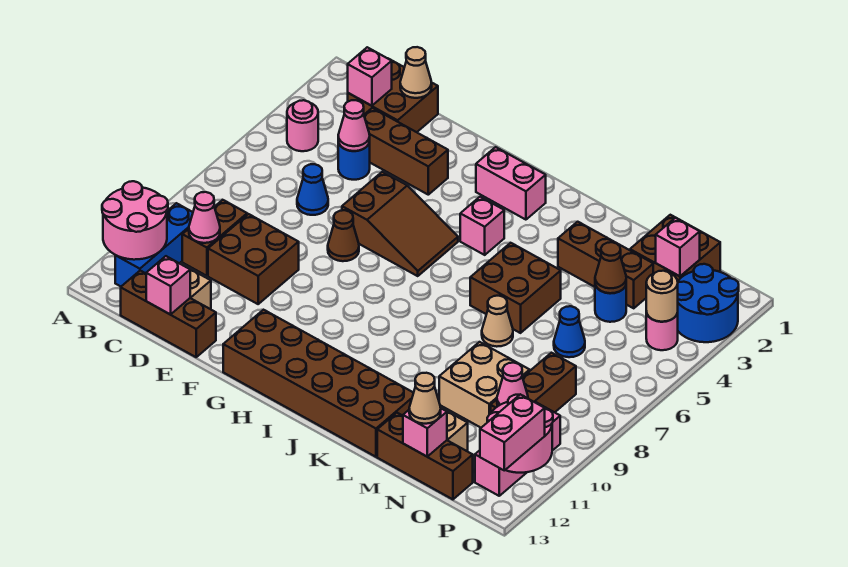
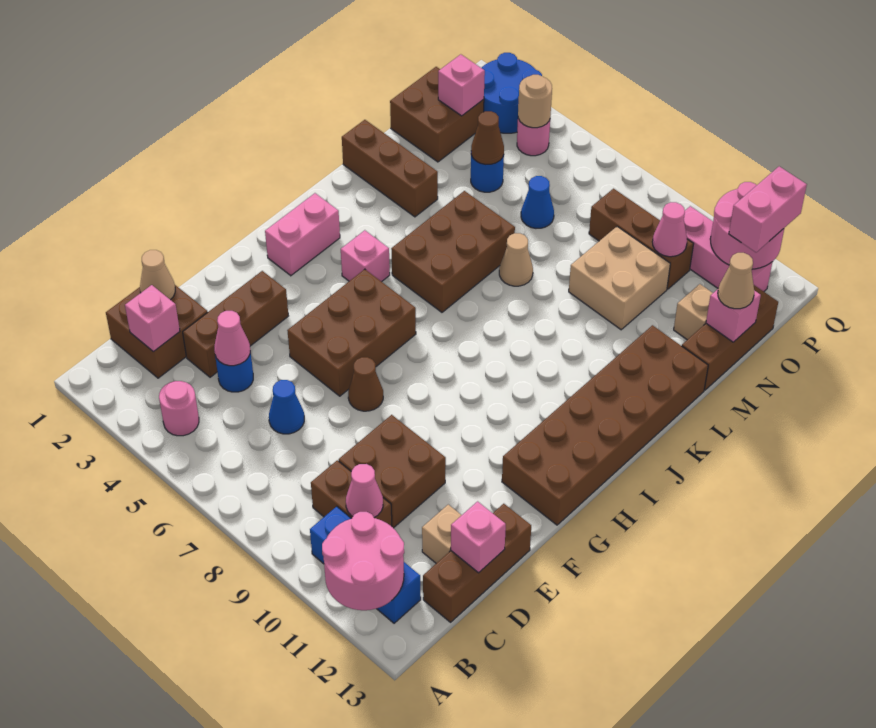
brown slope F5:H6 level 1 top F -> brown brick F5:H6 level 1
brown brick K5:L6 level 1 -> brown brick J5:L6 level 1
brown brick L3:N3 level 1 -> brown brick L1:L3 level 1
pink brick Q12:Q13 level 3 -> pink brick P12:Q12 level 3

